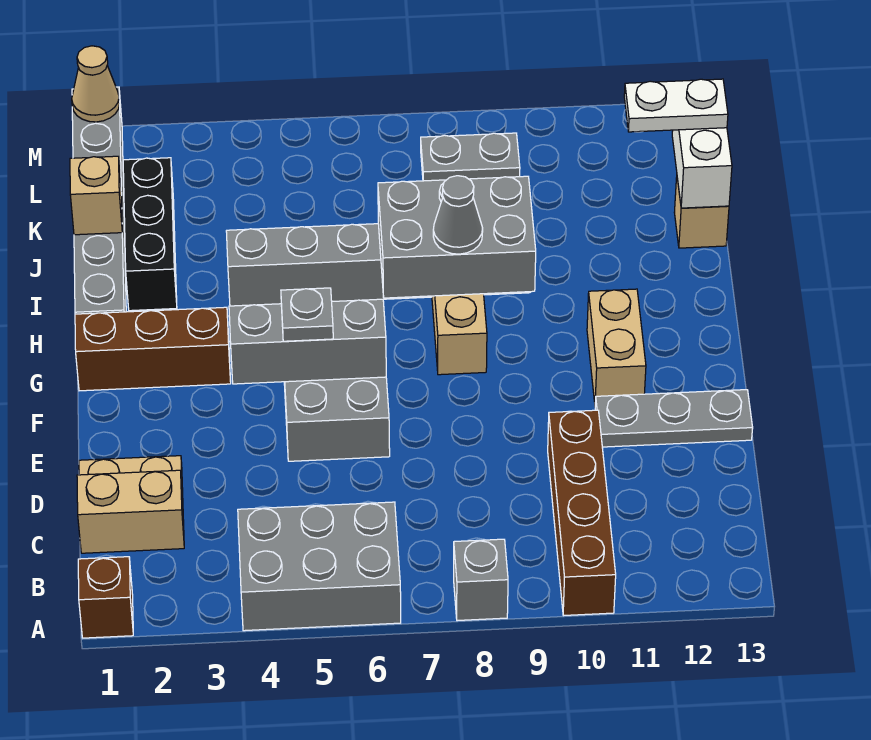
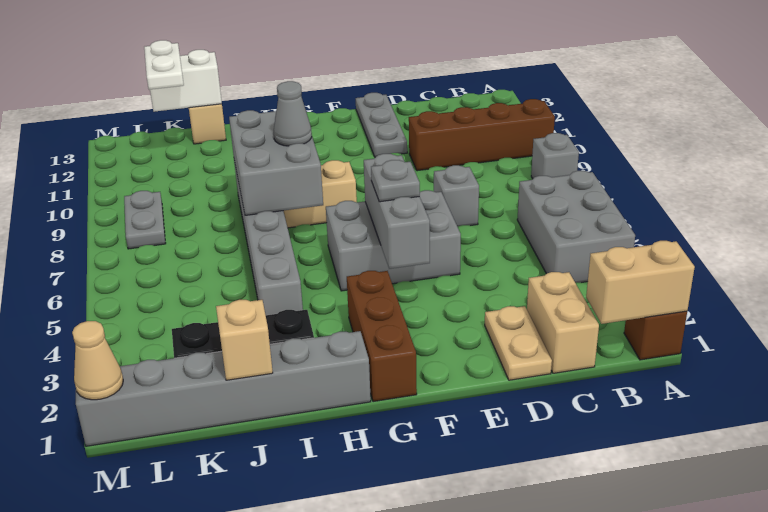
none -> grey brick D7 level 1
tan brick F11:G11 level 1 -> tan brick A1:B1 level 2

